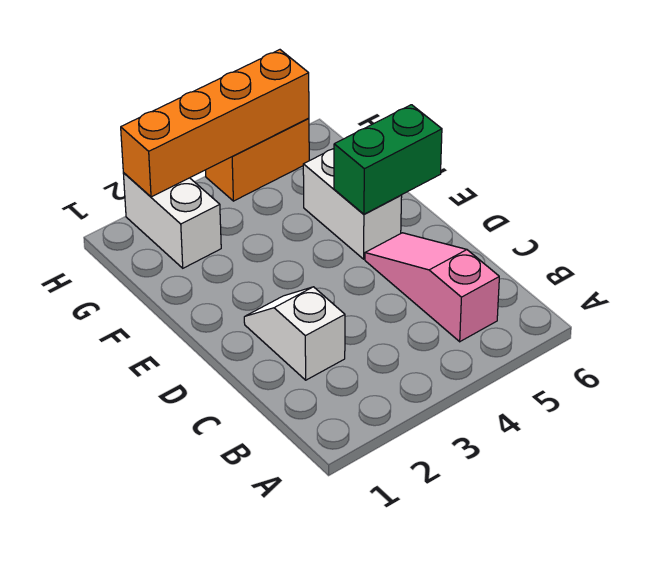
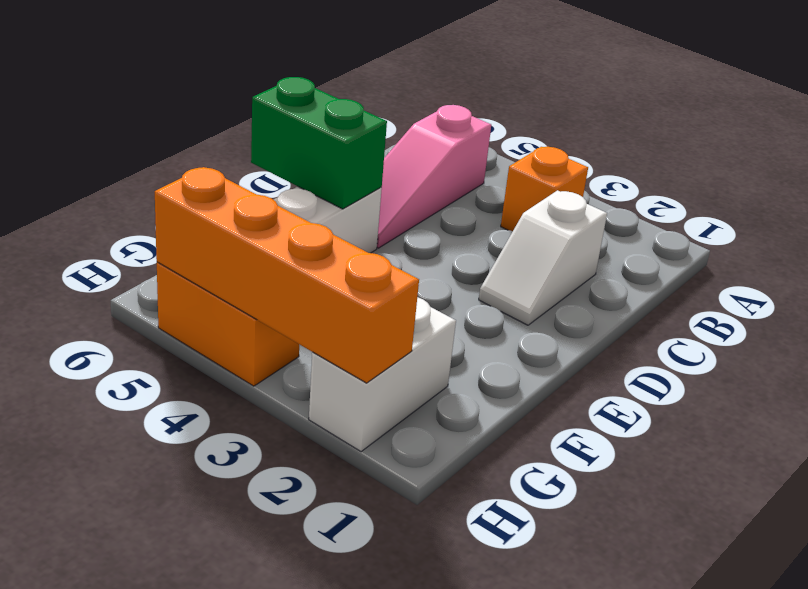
none -> orange brick B3 level 1

